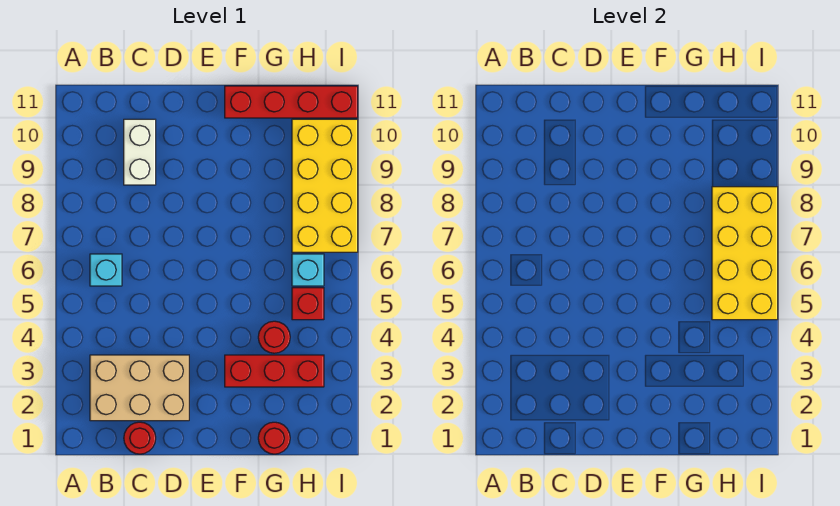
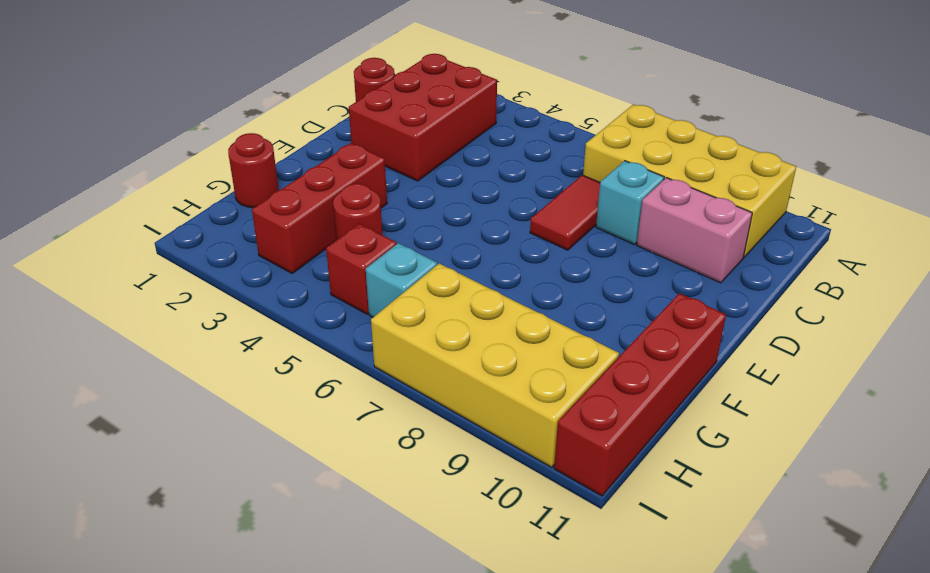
tan brick B2:D3 level 1 -> red brick B2:D3 level 1
cyan brick B6 level 1 -> cyan brick C8 level 1
none -> red tile C7:D7 level 1
white brick C9:C10 level 1 -> pink brick C9:C10 level 1
yellow brick H5:I8 level 2 -> yellow brick A7:B10 level 1

